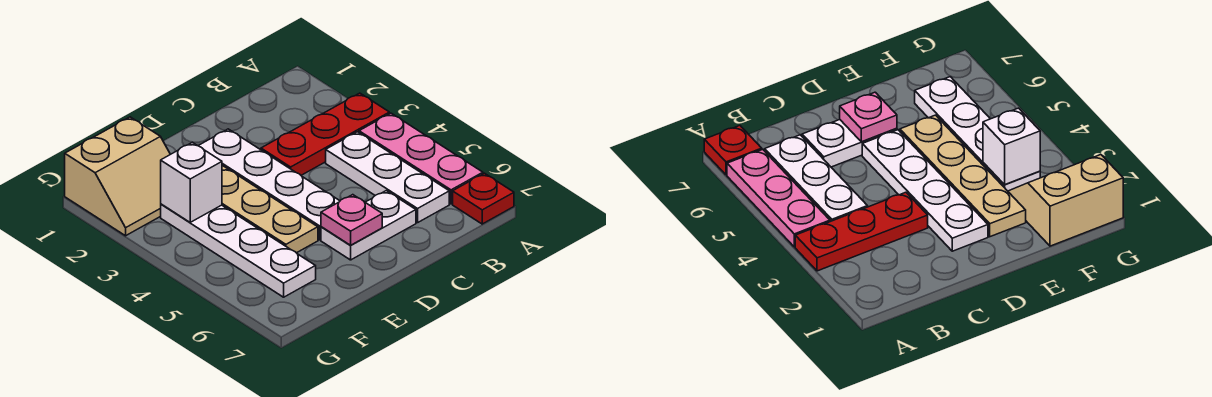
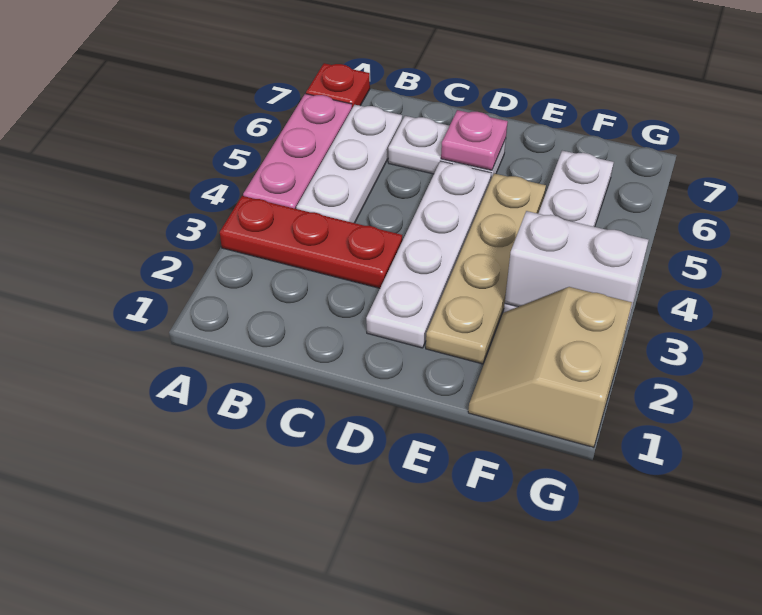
tan slope F1:G2 level 1 top 1 -> tan slope F1:G2 level 1 top G
white brick F3 level 2 -> white brick F3:G3 level 2

